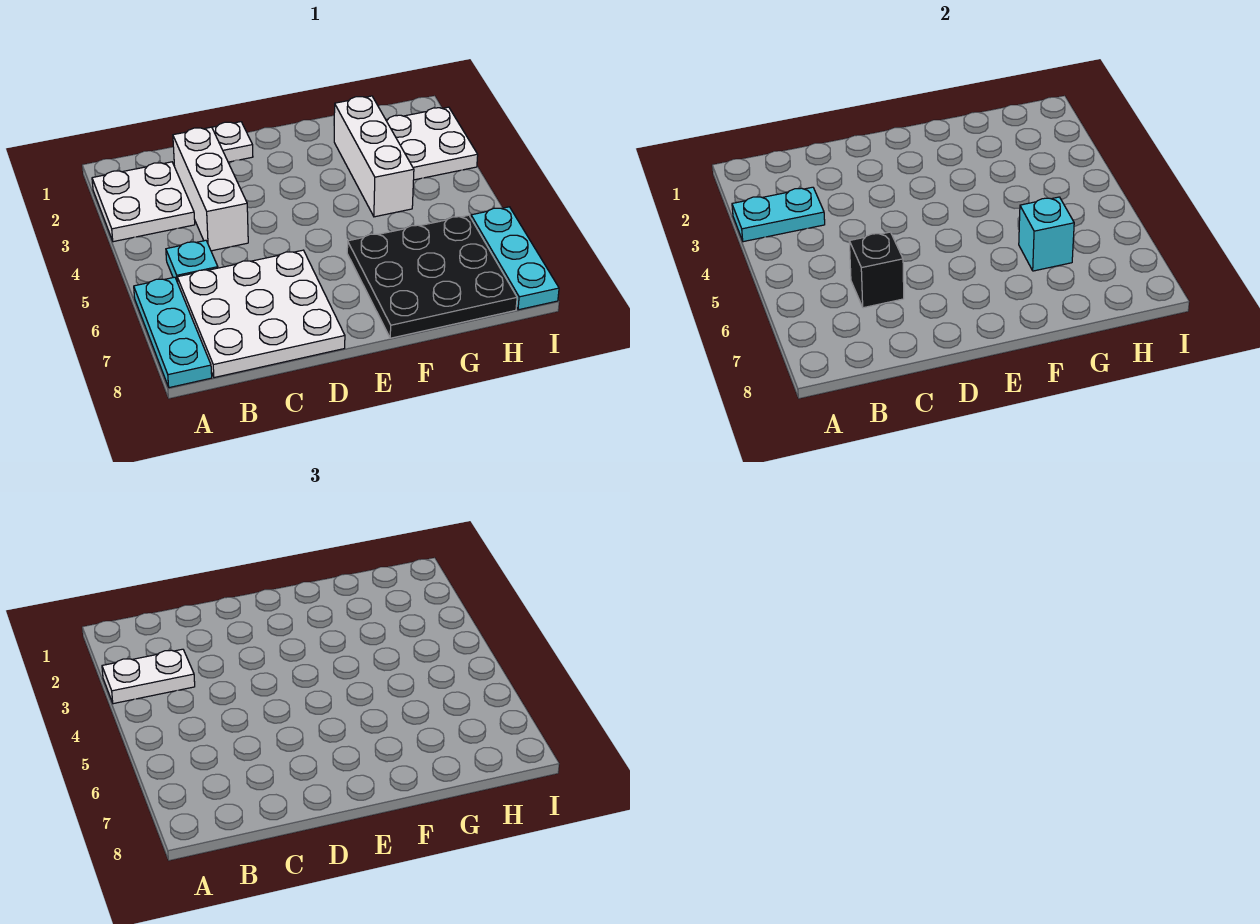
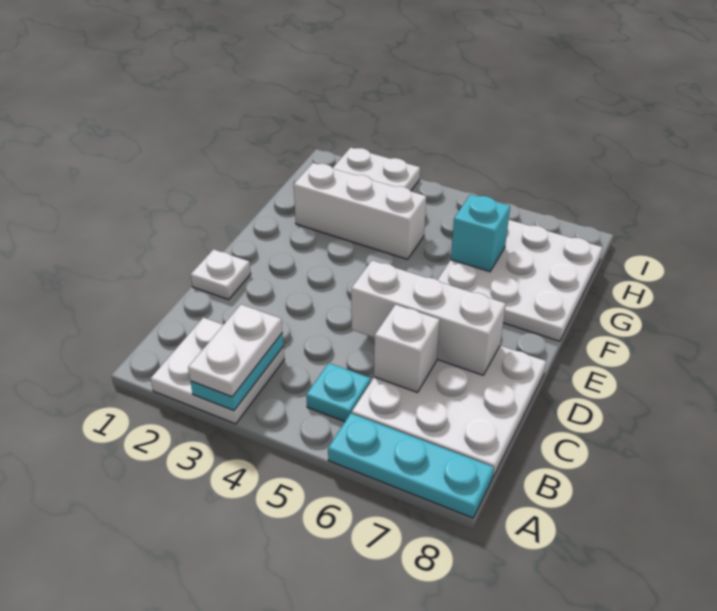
white brick C2:C4 level 1 -> white brick D5:D7 level 2
black brick C6 level 2 -> white brick C6 level 2
black plate F6:H8 level 1 -> white plate F6:H8 level 1
cyan plate I6:I8 level 1 -> none

